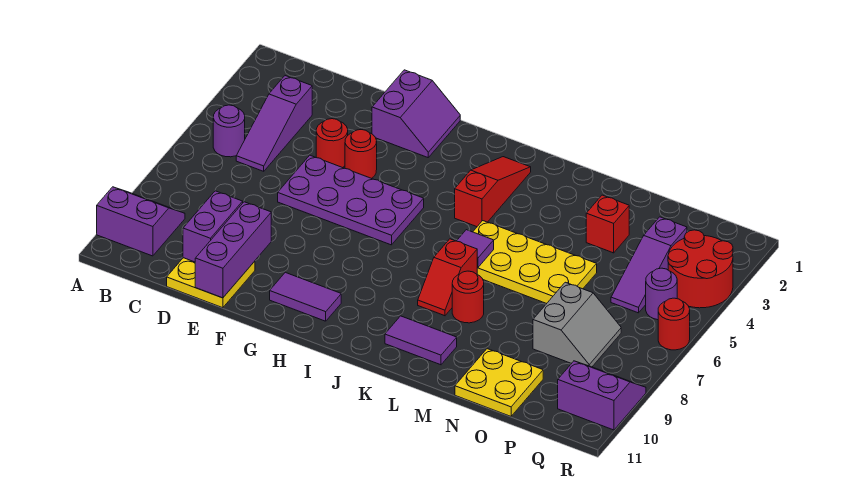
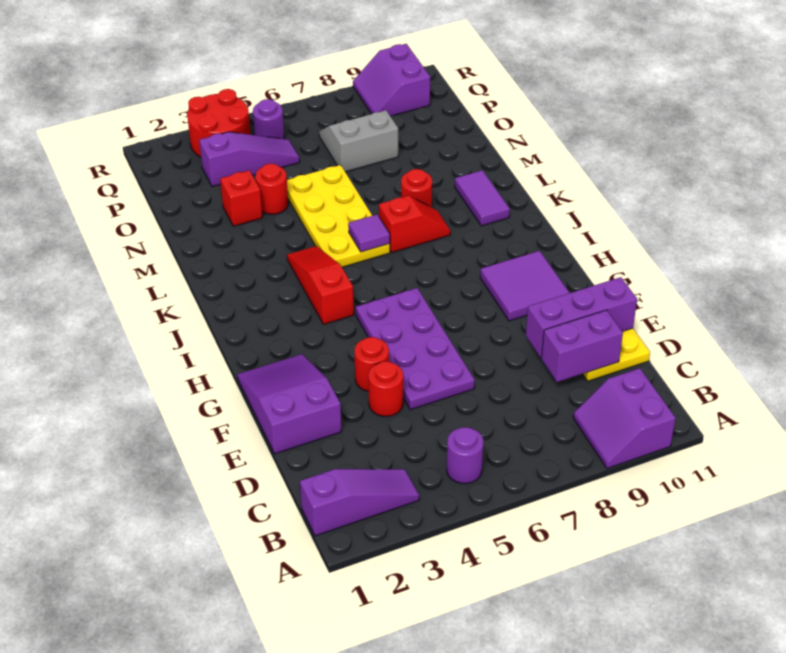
purple slope C3:C5 level 1 top 3 -> purple slope B1:B3 level 1 top 1
purple slope F1:G2 level 1 top F -> purple slope E1:G2 level 1 top E
purple tile G10:H10 level 1 -> purple tile G9:H10 level 1
red slope J2:J4 level 1 top 4 -> red slope I4:K4 level 1 top I
yellow plate N10:O11 level 1 -> none
red round brick R6 level 1 -> red round brick N4 level 1

